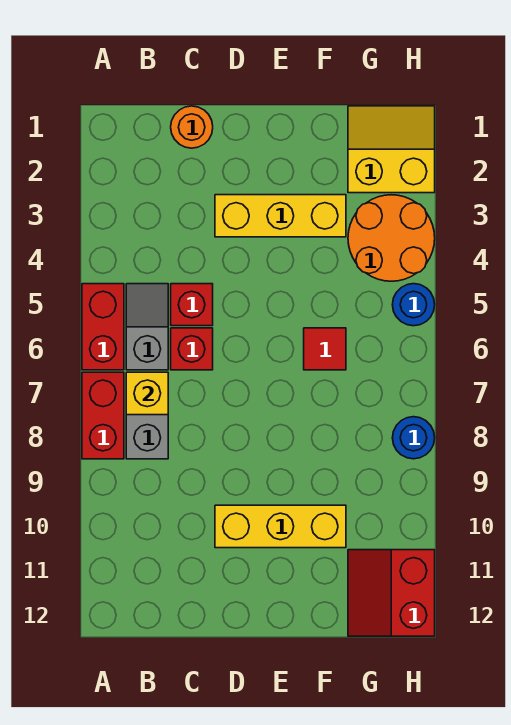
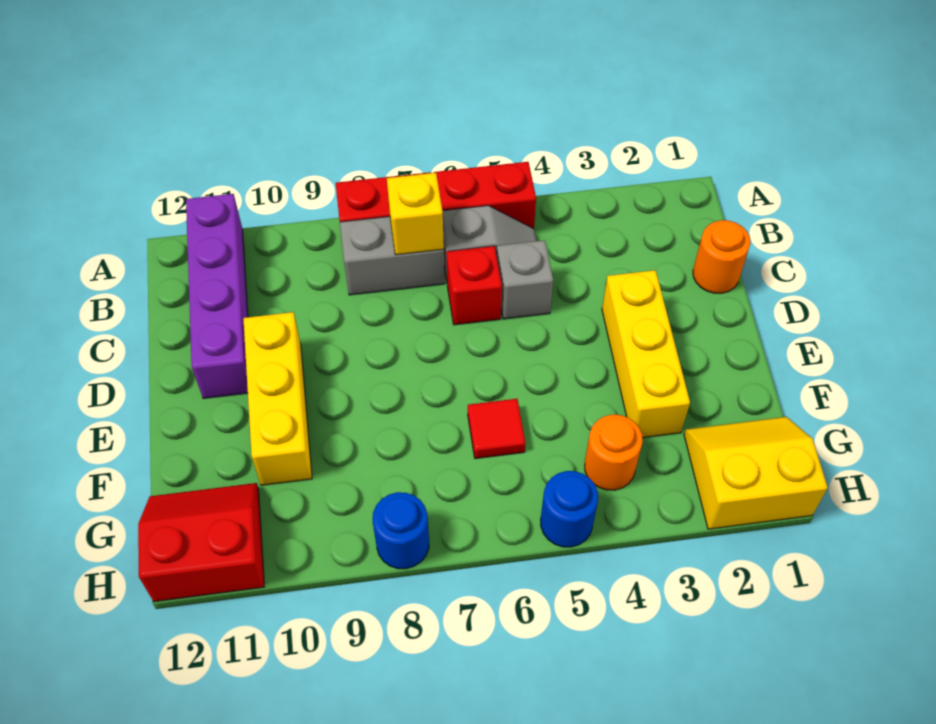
none -> purple brick A11:D11 level 1
red brick C5 level 1 -> grey brick C5 level 1
yellow slope G1:H2 level 1 top 2 -> yellow slope G1:H2 level 1 top H
orange round brick G3:H4 level 1 -> orange round brick G4 level 1

